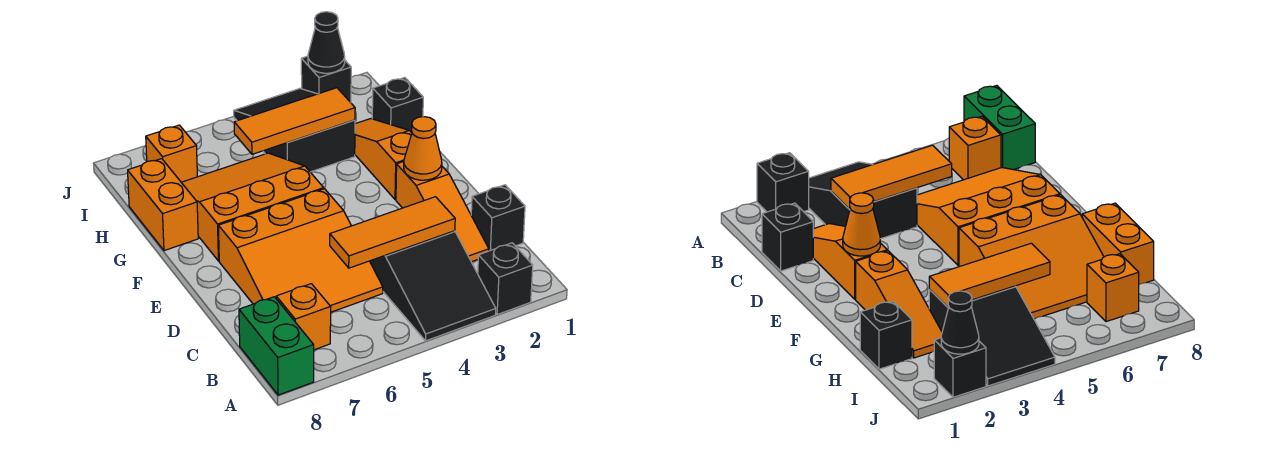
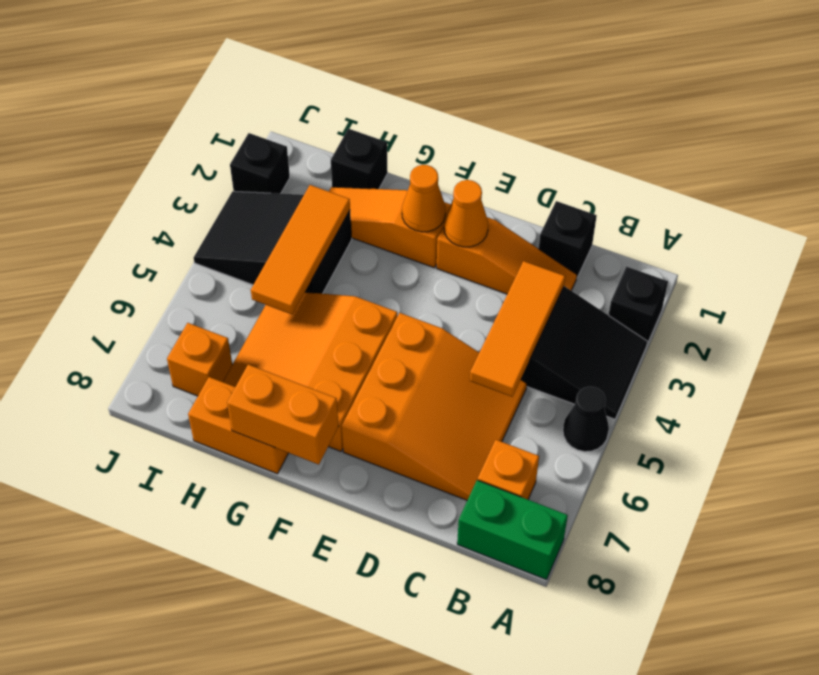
none -> orange cone F2 level 2
none -> orange brick F8:G8 level 2
black cone J2 level 2 -> black cone A5 level 1

